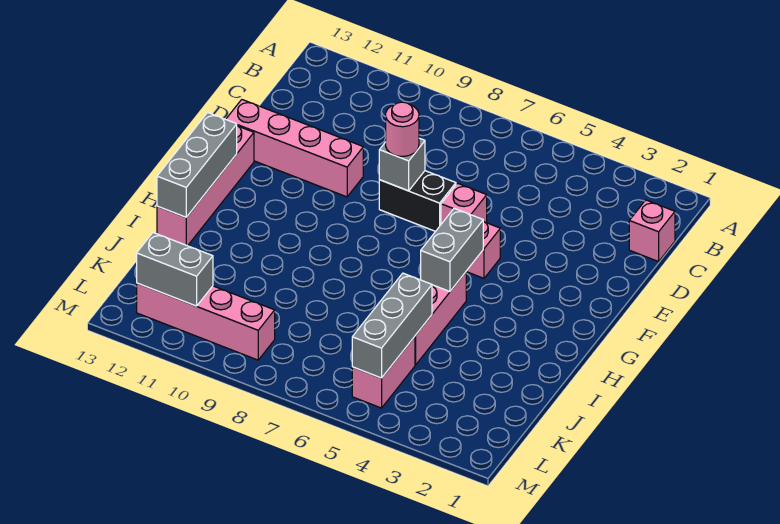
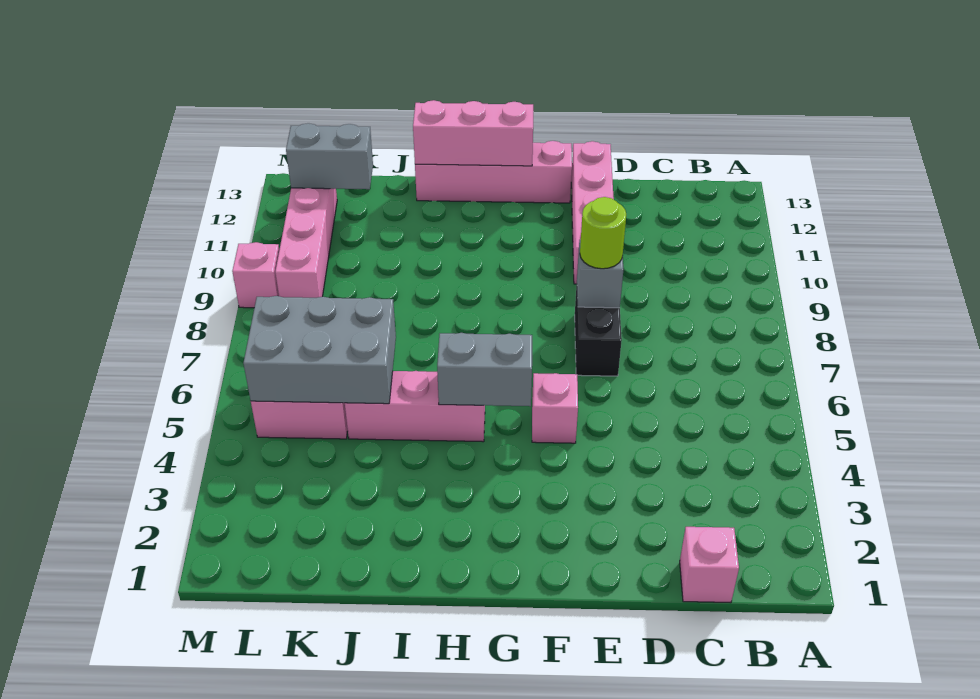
pink brick E6 level 1 -> pink brick M9 level 1
pink round brick E8 level 3 -> lime round brick E8 level 3
grey brick G13:I13 level 2 -> pink brick G13:I13 level 2
grey brick J5:L5 level 2 -> grey brick J5:L6 level 2
grey brick L11:L12 level 2 -> grey brick K12:L12 level 2

